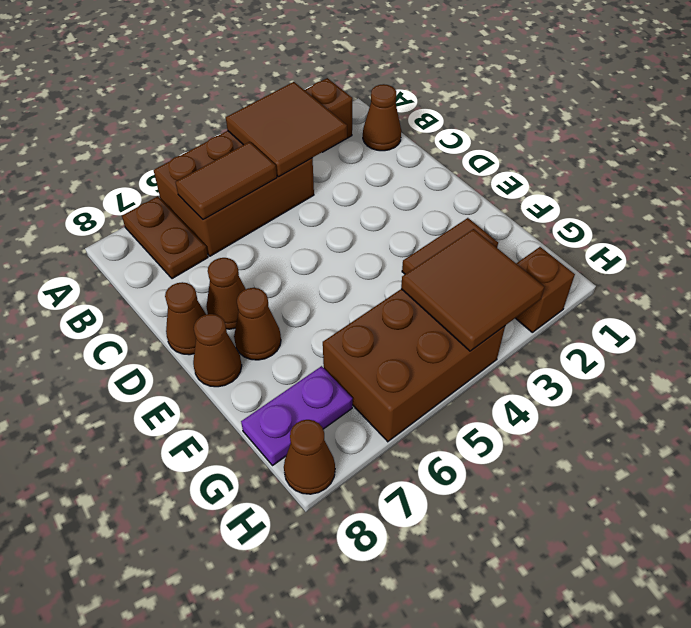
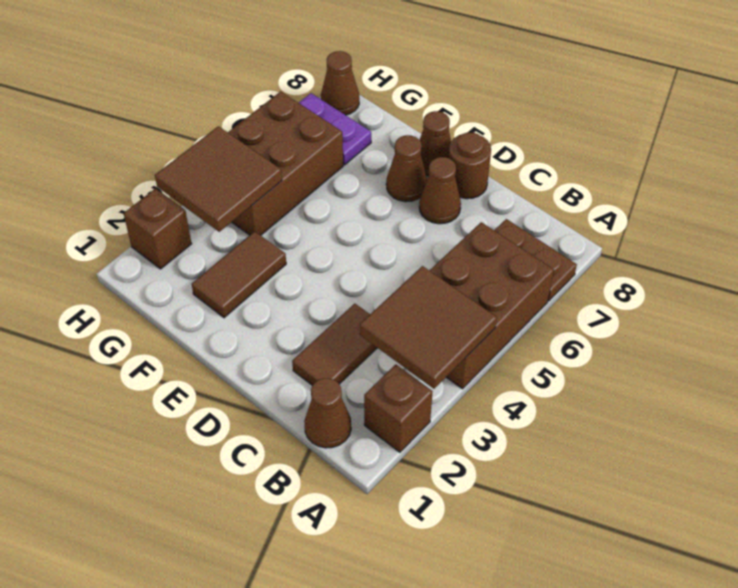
brown tile B5:B6 level 2 -> brown tile C2:C3 level 1
brown cone D8 level 1 -> brown round brick D8 level 1
purple plate G7:G8 level 1 -> purple plate G7:H7 level 1

